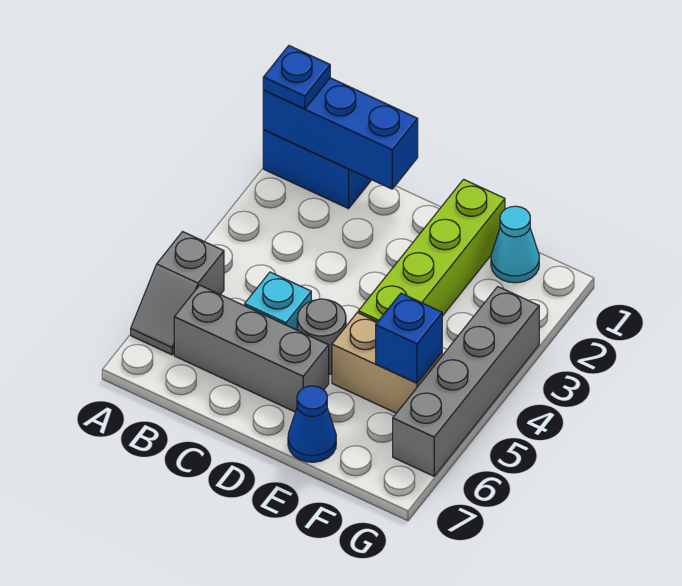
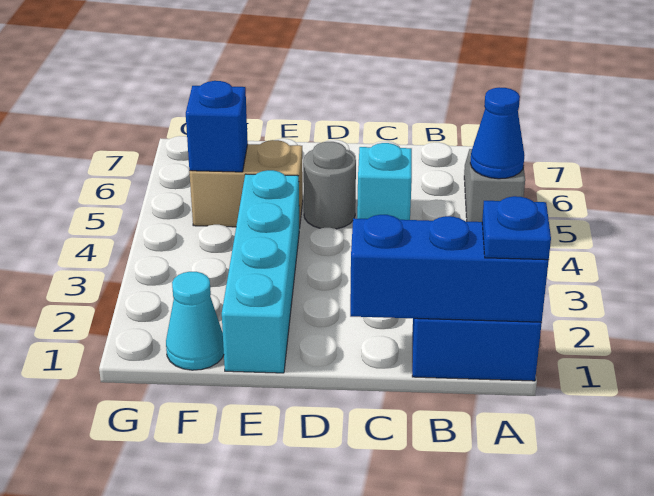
grey brick B6:D6 level 1 -> none
lime brick E1:E4 level 1 -> cyan brick E1:E4 level 1
blue cone E7 level 1 -> blue cone A5 level 2
grey brick G3:G6 level 1 -> none

